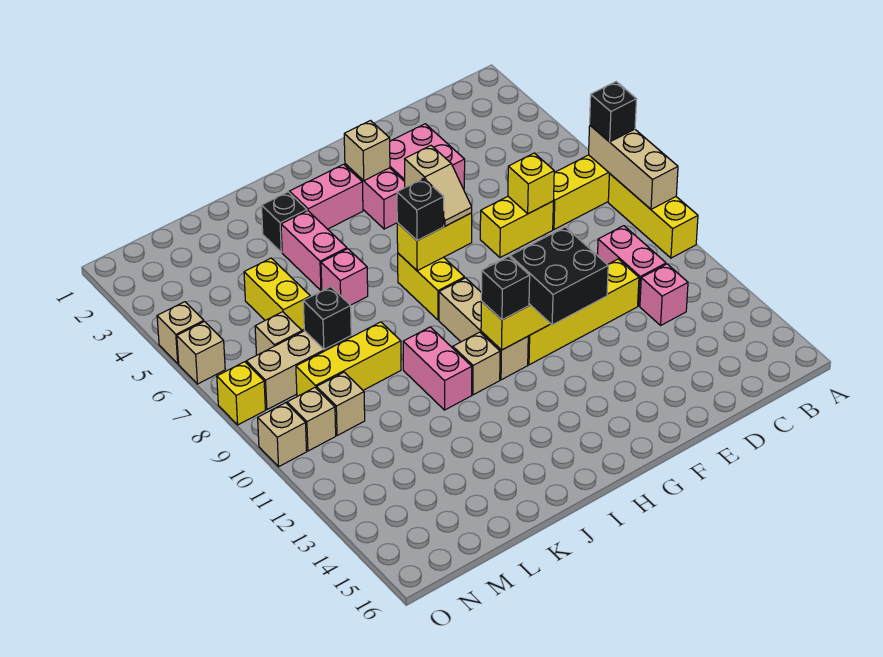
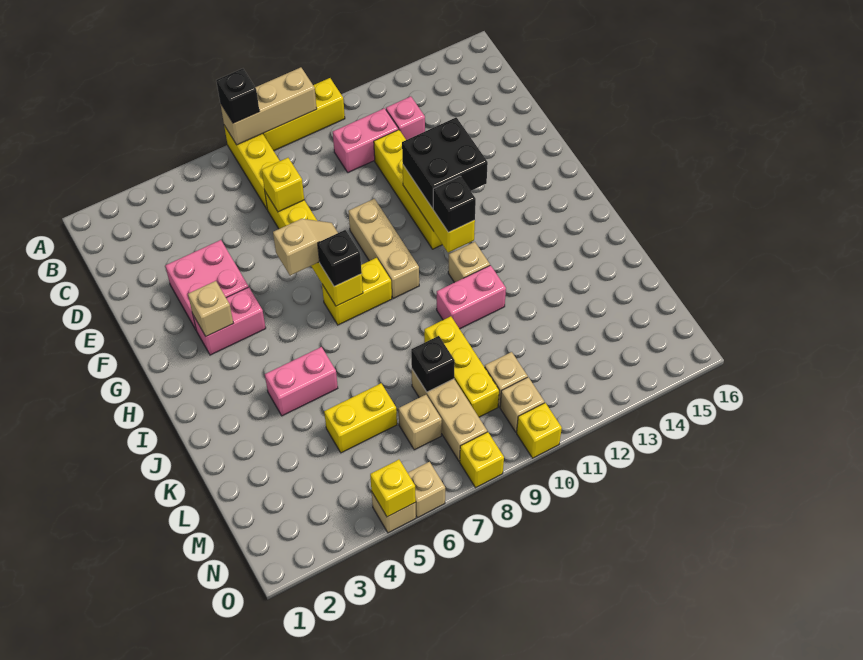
pink brick H3:I3 level 1 -> none
tan brick H9:H11 level 1 -> tan brick F9:H9 level 1
black brick J3 level 1 -> none
pink brick J6 level 1 -> none
none -> yellow brick O5 level 2
tan brick O10 level 1 -> yellow brick O10 level 1

